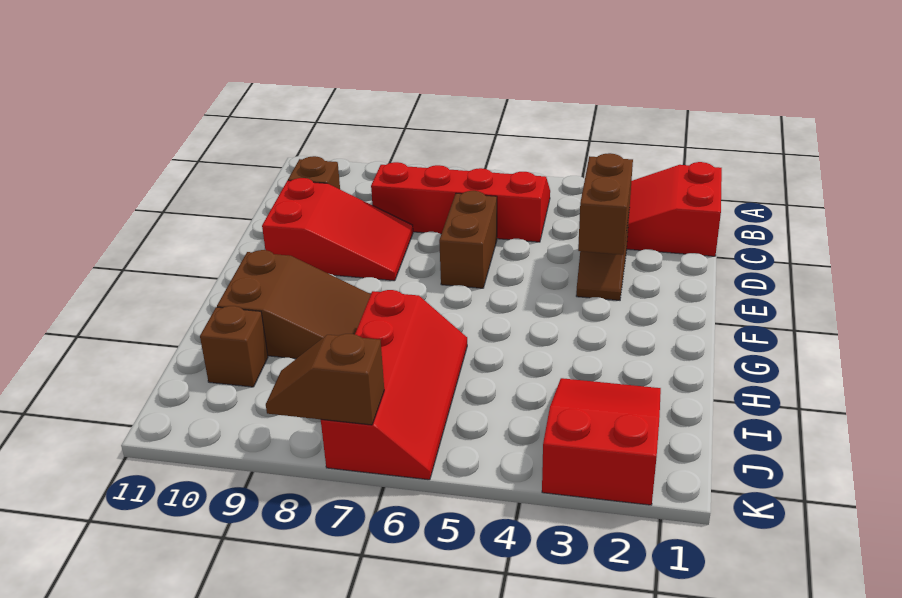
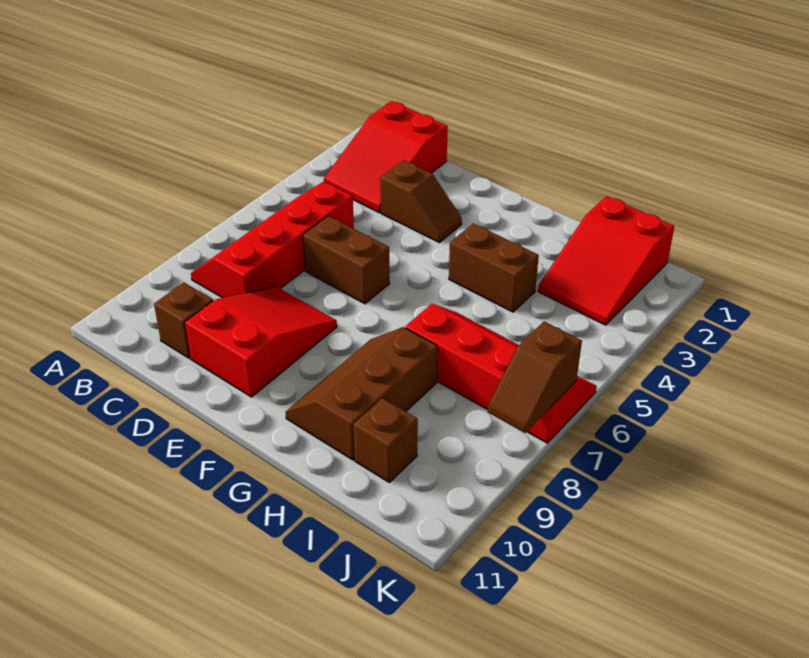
brown brick D3:E3 level 2 -> brown brick G4:H4 level 1
brown slope G8:H10 level 1 top 10 -> brown slope G8:H10 level 1 top H
red slope I2:K3 level 1 top K -> red slope I1:J3 level 1 top 1

